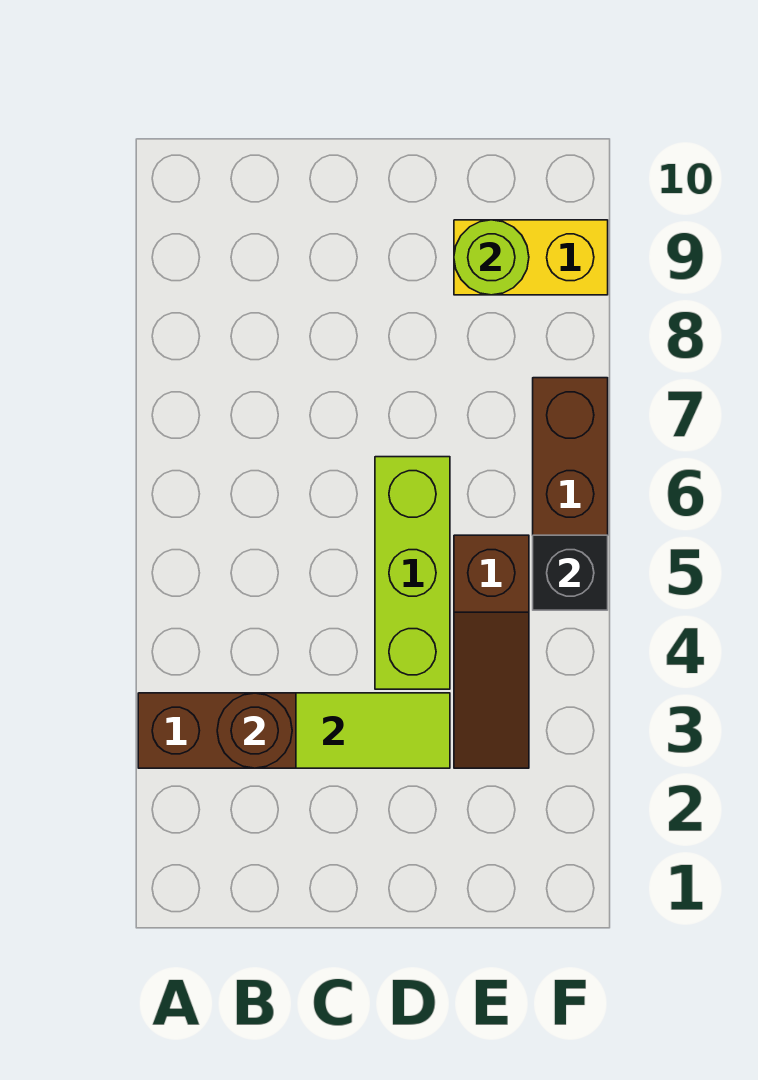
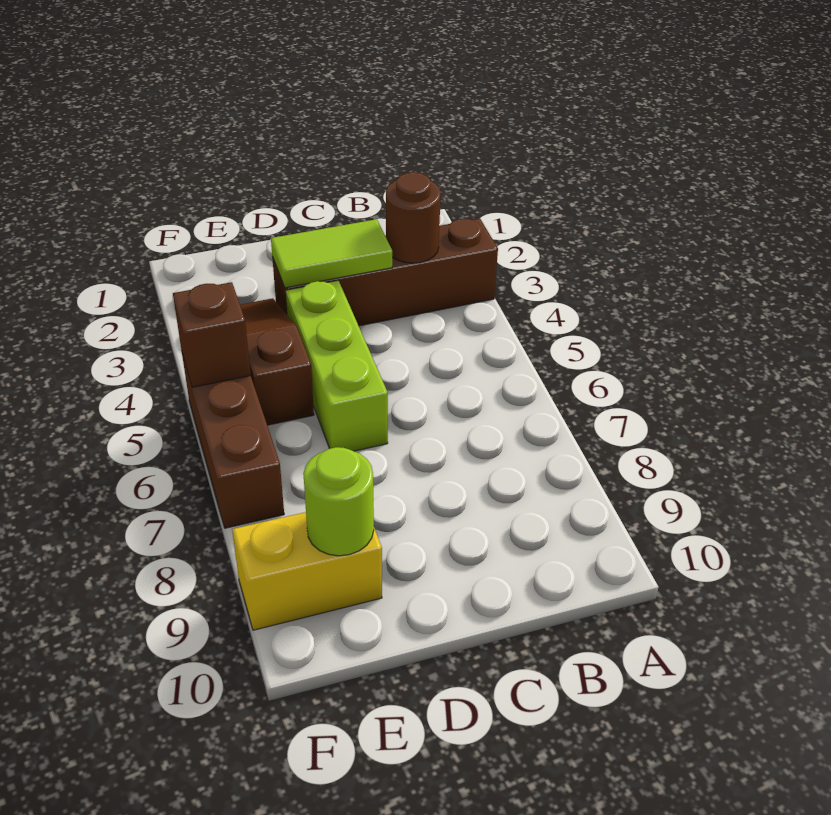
black brick F5 level 2 -> brown brick F5 level 2

